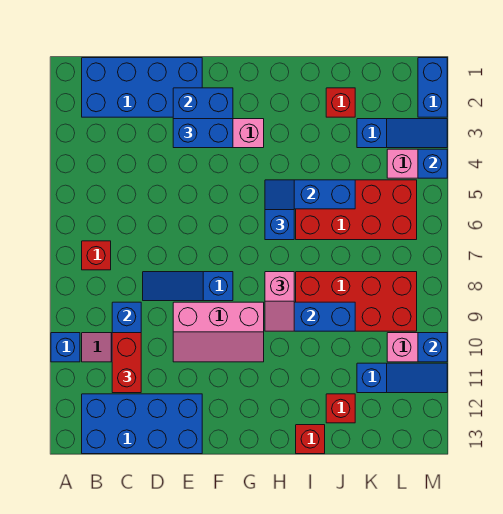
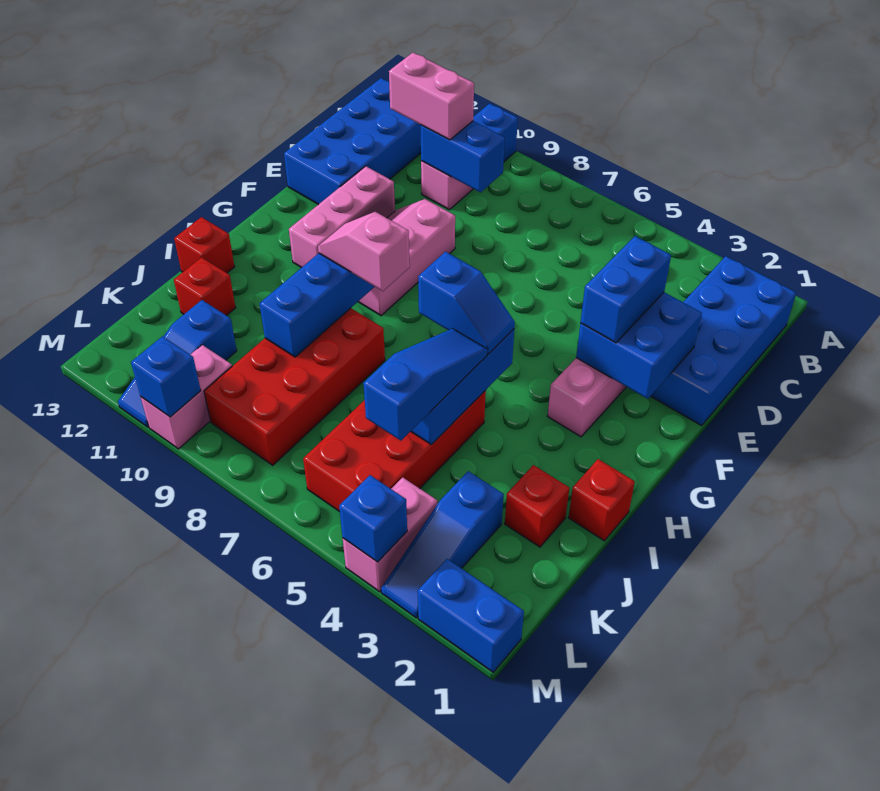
red brick B7 level 1 -> red brick I1 level 1
red brick C10:C11 level 3 -> pink brick C10:C11 level 3
blue slope D8:F8 level 1 top F -> blue slope I5:K5 level 3 top K
none -> pink brick E11:G11 level 1

